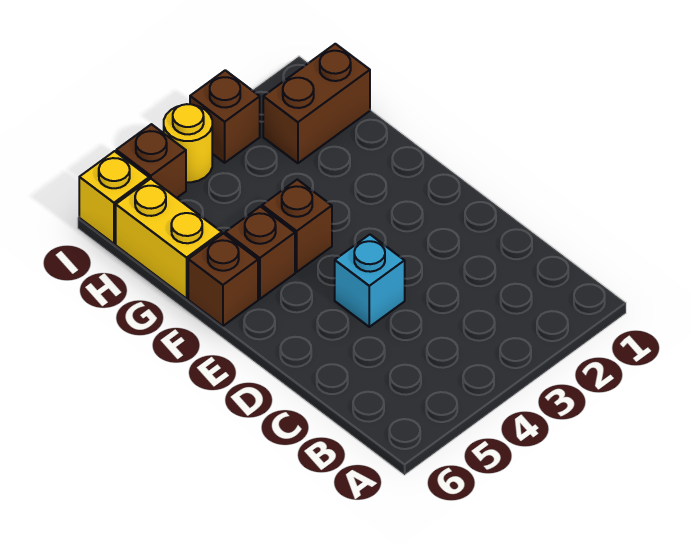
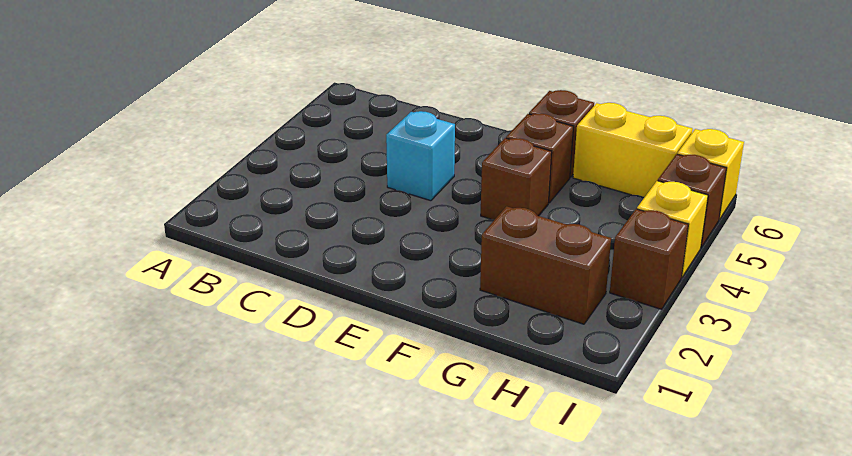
brown brick H1:H2 level 1 -> brown brick G2:H2 level 1
yellow round brick I4 level 1 -> yellow brick I4 level 1

